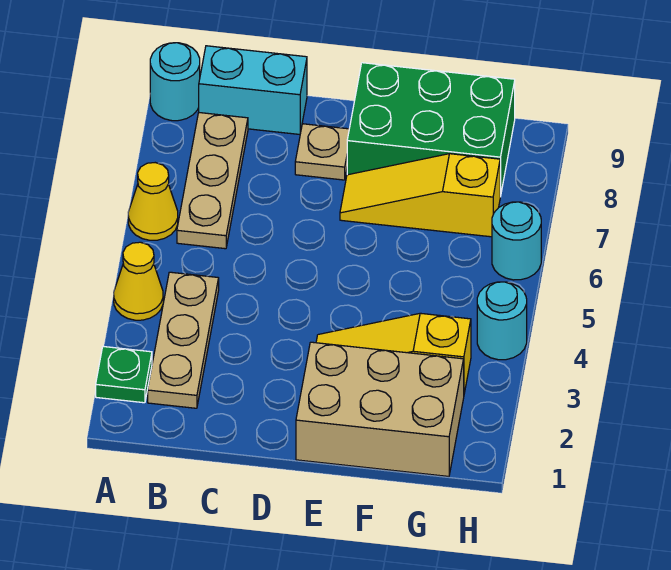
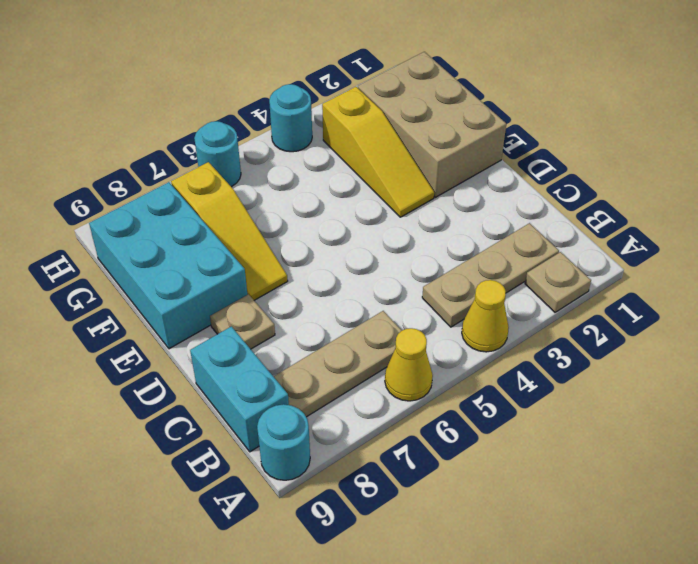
green plate A2 level 1 -> tan plate A2 level 1
green brick E8:G9 level 1 -> cyan brick E8:G9 level 1

